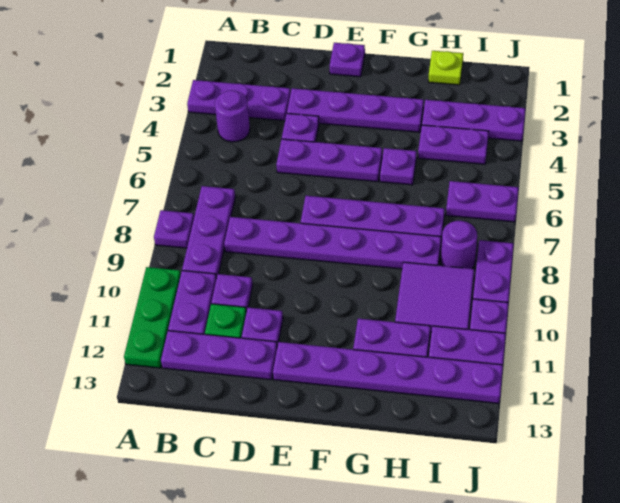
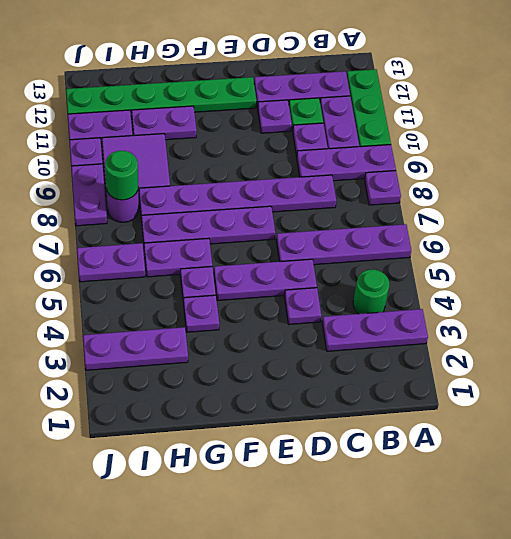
purple round brick B4 level 1 -> green round brick B4 level 1
purple plate B7:B9 level 1 -> purple plate A9:C9 level 1
purple plate D3:G3 level 1 -> purple plate A6:D6 level 1
purple plate E1 level 1 -> purple plate G4 level 1
purple plate E12:J12 level 1 -> green plate E12:J12 level 1
lime plate H1 level 1 -> none
purple plate H4:I4 level 1 -> purple plate G6:H6 level 1
none -> green round brick I8 level 2

